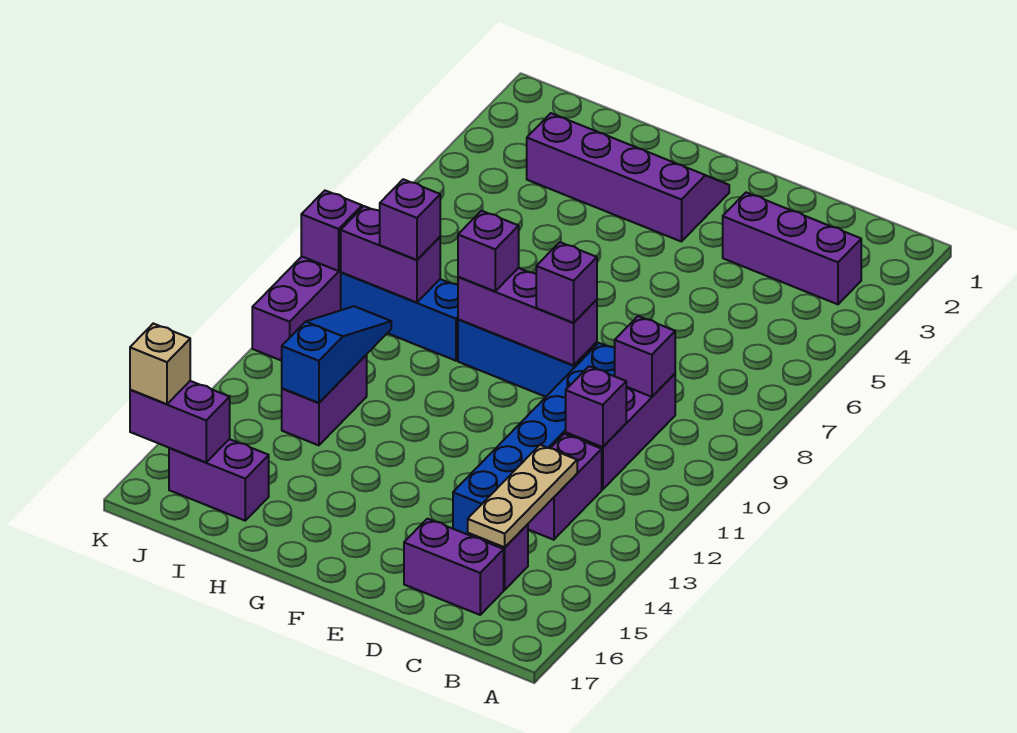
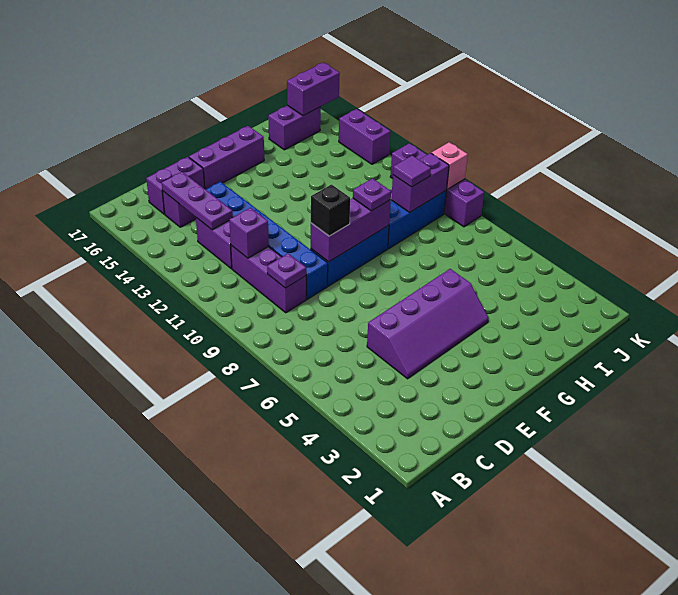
purple brick B3:D3 level 1 -> purple brick E16:G16 level 1
purple brick C9 level 2 -> purple plate C9 level 2
tan plate C13:C15 level 2 -> purple plate C13:C15 level 2
purple brick E9 level 3 -> black brick E9 level 3
purple slope F2:I3 level 1 top 3 -> purple slope D4:G5 level 1 top 5
purple brick G9 level 3 -> purple plate G9 level 3
purple brick I9 level 3 -> purple tile I9 level 3
blue slope I11:I13 level 2 top 13 -> none
purple brick I12:I13 level 1 -> purple brick K13:K14 level 1
purple brick K9 level 2 -> pink brick K9 level 2
tan brick K16 level 3 -> none

